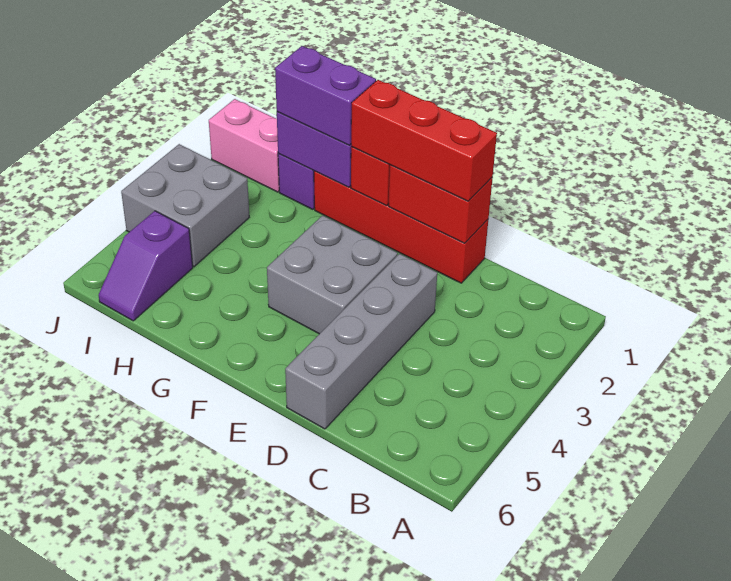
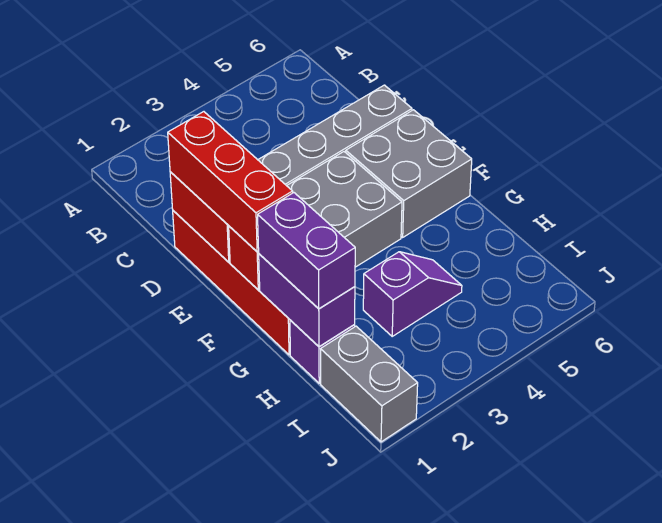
pink brick I1:J1 level 1 -> grey brick I1:J1 level 1
grey brick I3:J4 level 1 -> grey brick E5:F6 level 1
purple slope I5:I6 level 1 top 5 -> purple slope H3:H4 level 1 top 3

